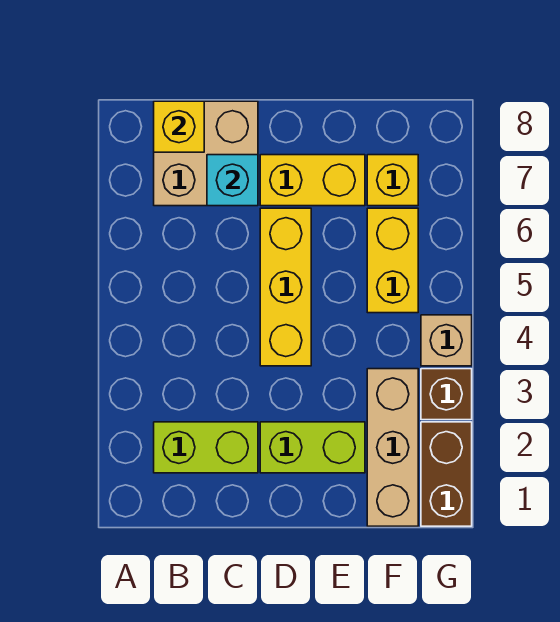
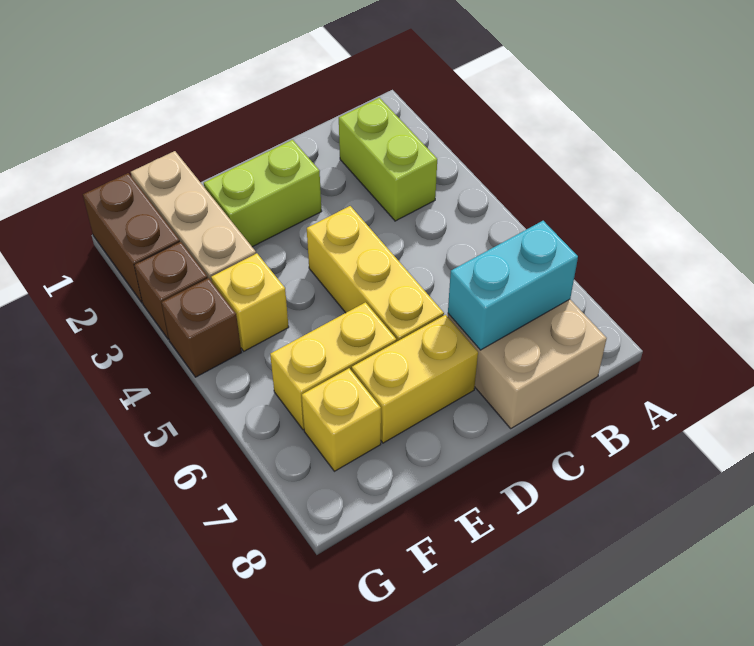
lime brick B2:C2 level 1 -> lime brick B2:B3 level 1
yellow brick B8 level 2 -> yellow brick F4 level 1
cyan brick C7 level 2 -> cyan brick B7:C7 level 2
yellow brick F5:F6 level 1 -> yellow brick E6:F6 level 1
tan brick G4 level 1 -> brown brick G4 level 1

